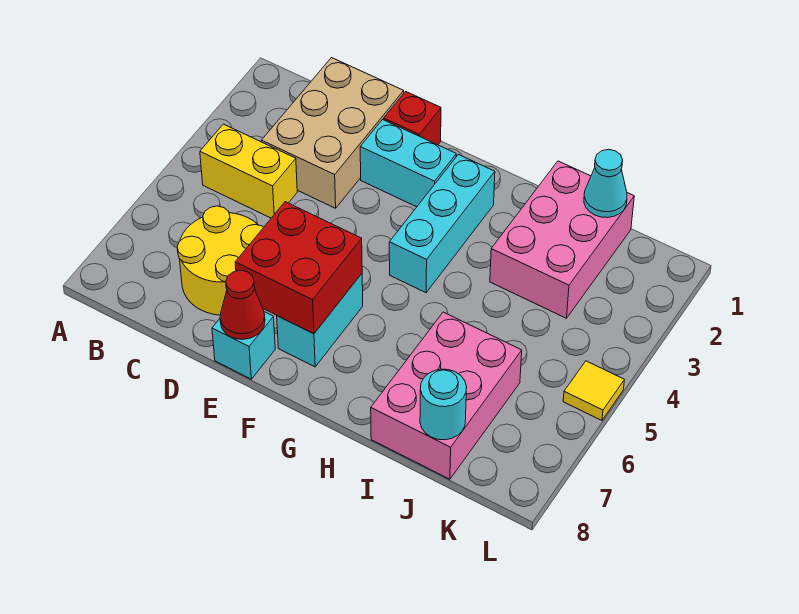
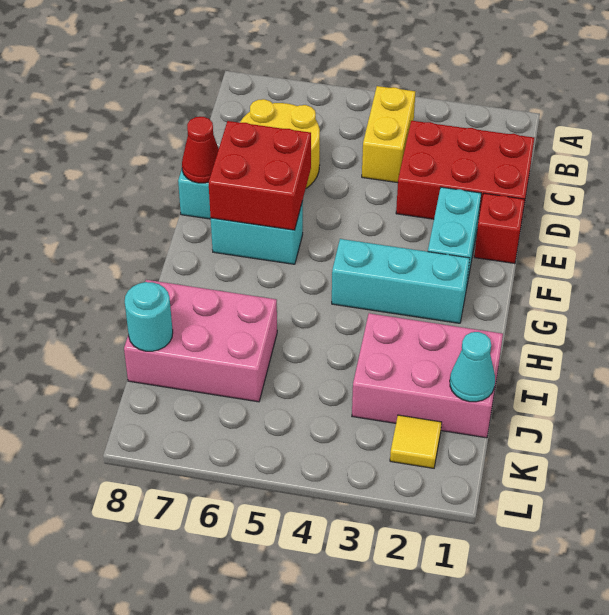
tan brick C1:D3 level 1 -> red brick C1:D3 level 1
yellow tile L5 level 1 -> yellow tile K2 level 1

